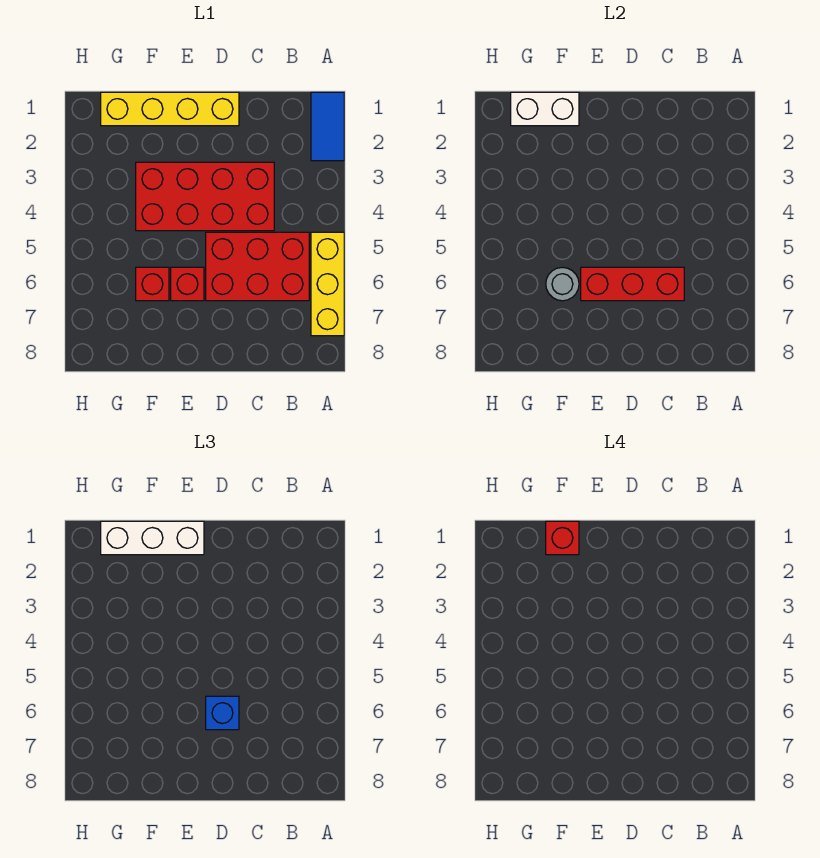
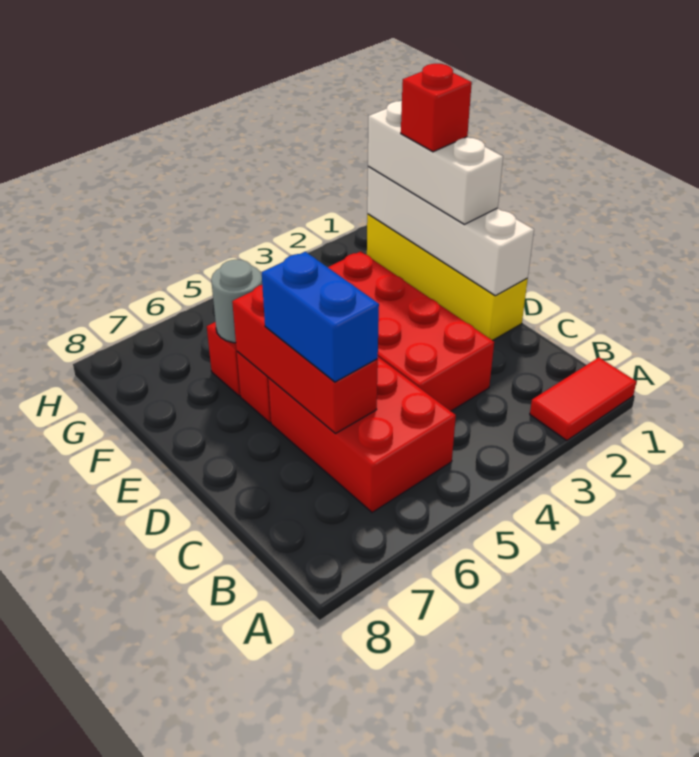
blue tile A1:A2 level 1 -> red tile A1:A2 level 1
yellow brick A5:A7 level 1 -> none
blue brick D6 level 3 -> blue brick C6:D6 level 3
white brick F1:G1 level 2 -> white brick D1:G1 level 2

